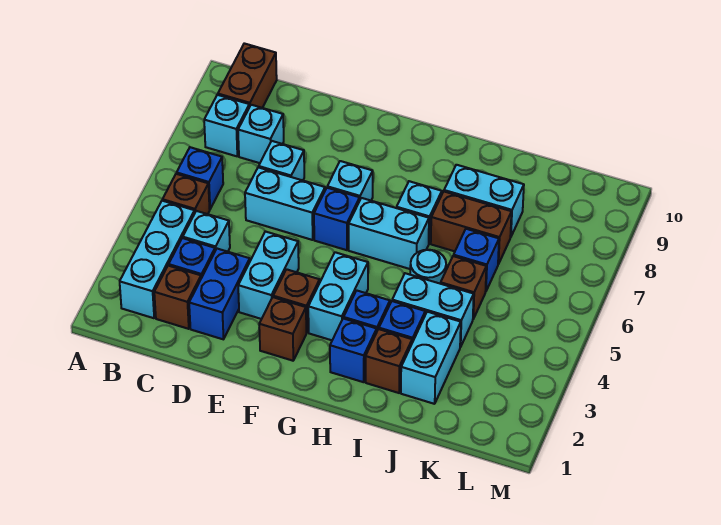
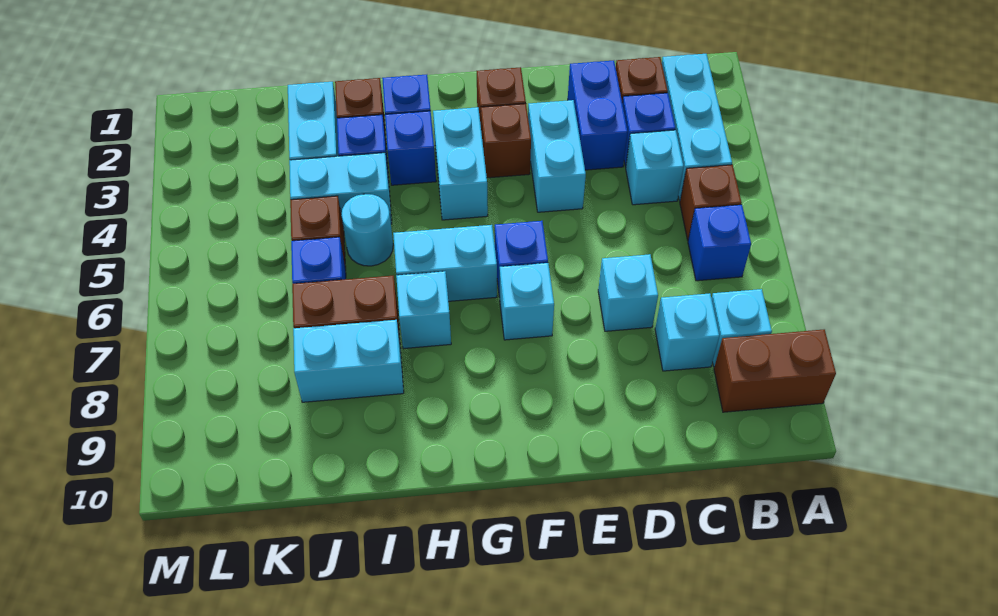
brown brick B9:B10 level 1 -> brown brick A9:B9 level 1
cyan brick D6:E6 level 1 -> none

